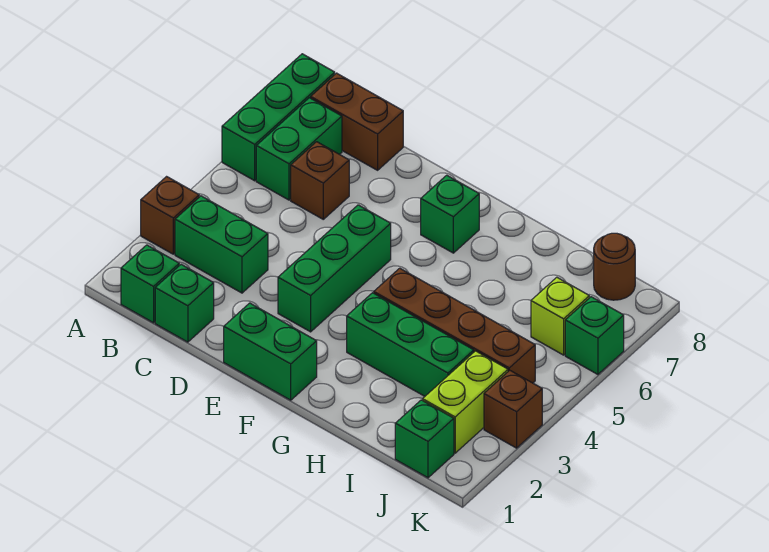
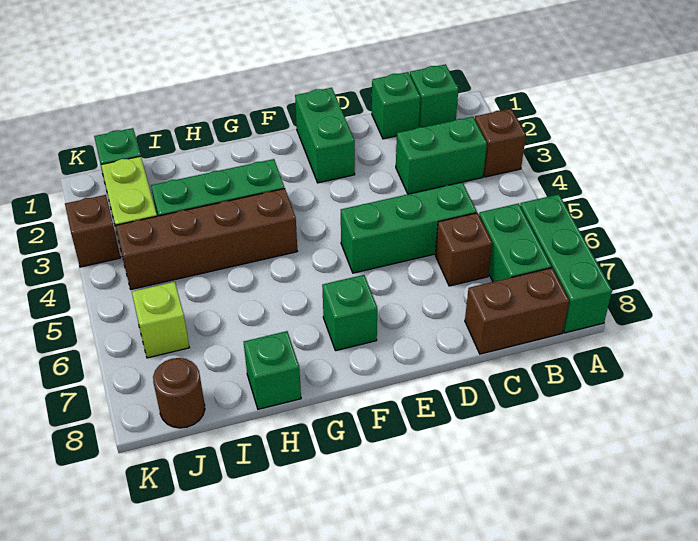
green brick E1:F1 level 1 -> green brick E1:E2 level 1
green brick E3:E5 level 1 -> green brick C5:E5 level 1
green brick K6 level 1 -> green brick H8 level 1

